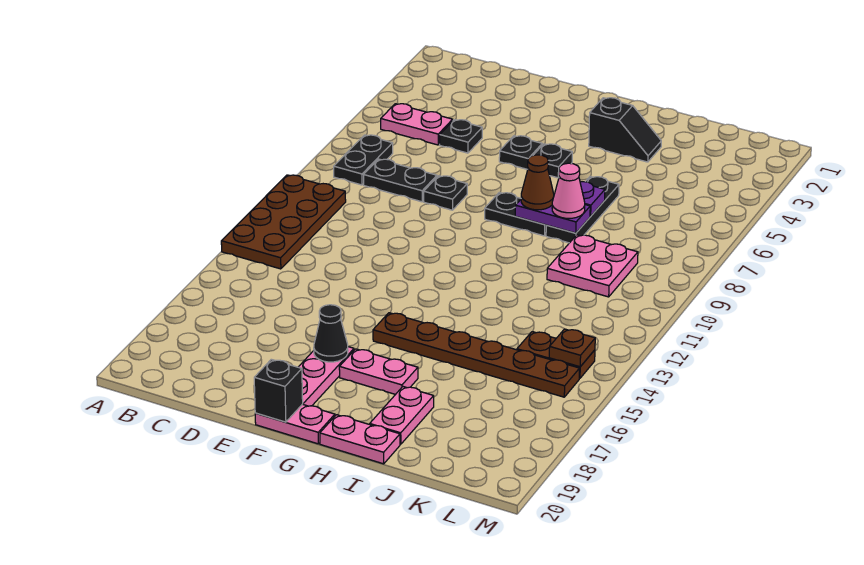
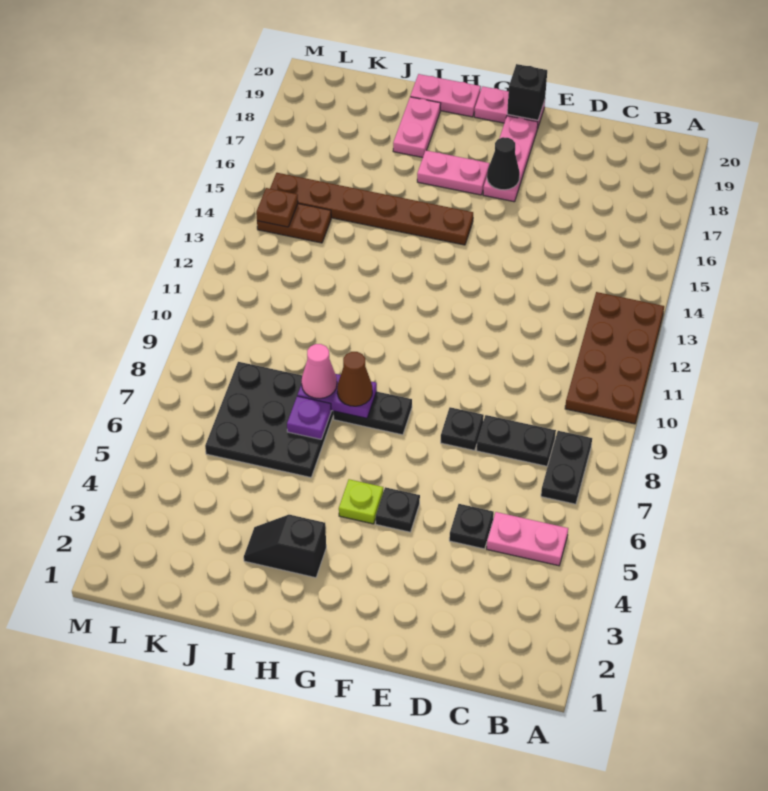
black plate G5 level 1 -> lime plate G5 level 1
black plate I6:I8 level 1 -> black plate I6:K8 level 1
pink plate J9:K10 level 1 -> none

